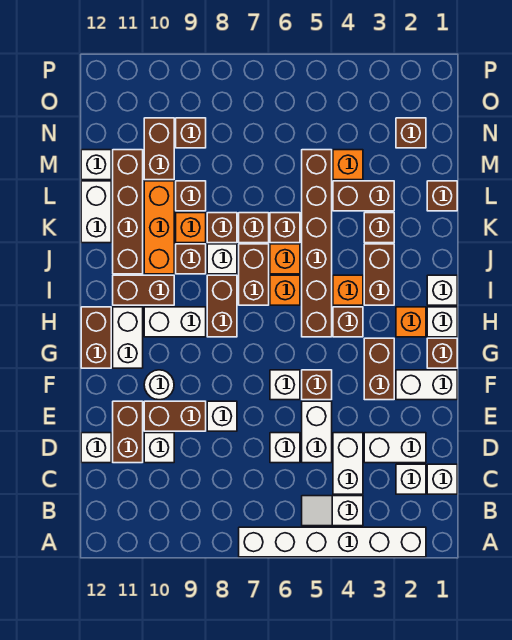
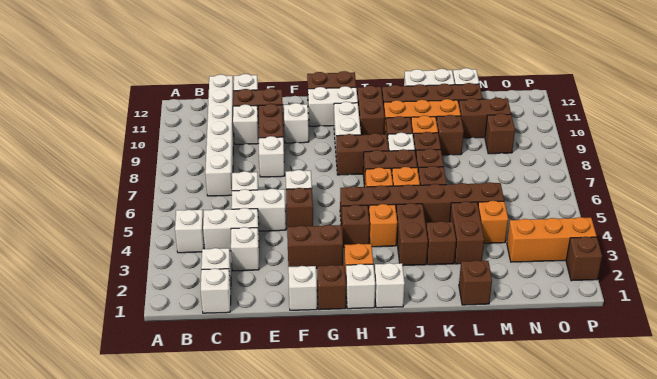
white brick A2:A7 level 1 -> white brick C7:C12 level 1
white brick D2:D3 level 1 -> white brick D3 level 1
white brick F1:F2 level 1 -> white brick F1 level 1
white round brick F10 level 1 -> white brick F10 level 1
brown brick I3:J3 level 1 -> brown brick J3:J4 level 1
brown brick N2 level 1 -> brown brick P2 level 1
none -> orange brick N3:P3 level 1

